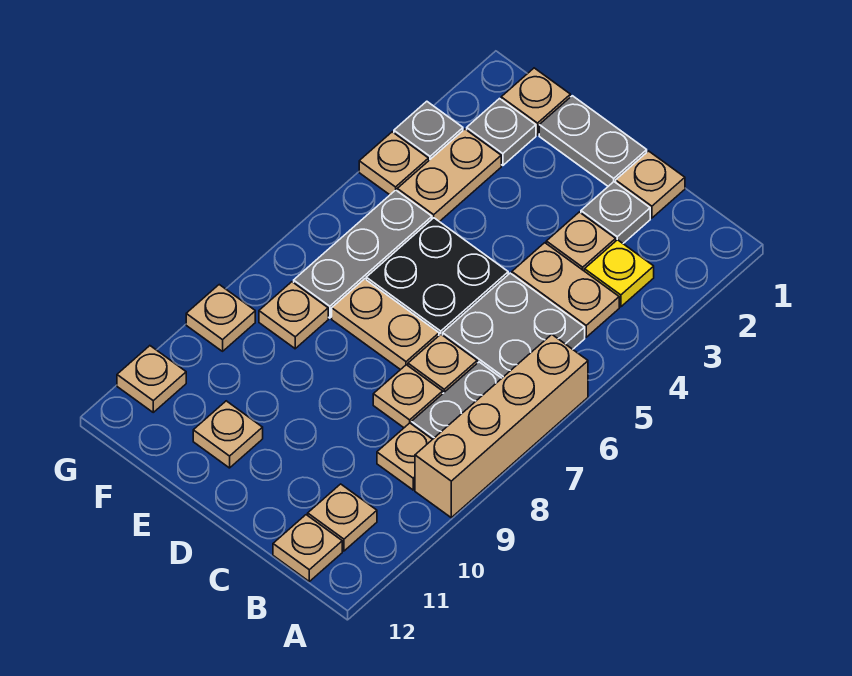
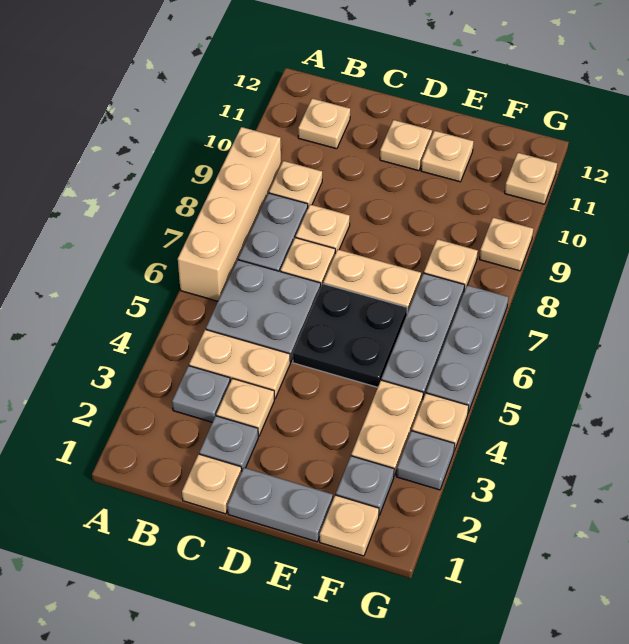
yellow plate B3 level 1 -> grey plate B3 level 1
tan plate B12 level 1 -> tan plate D11 level 1
none -> grey plate G5:G7 level 1

